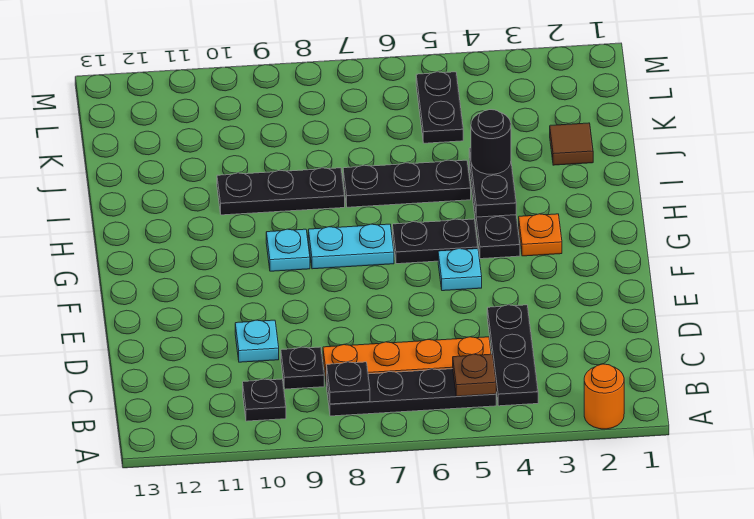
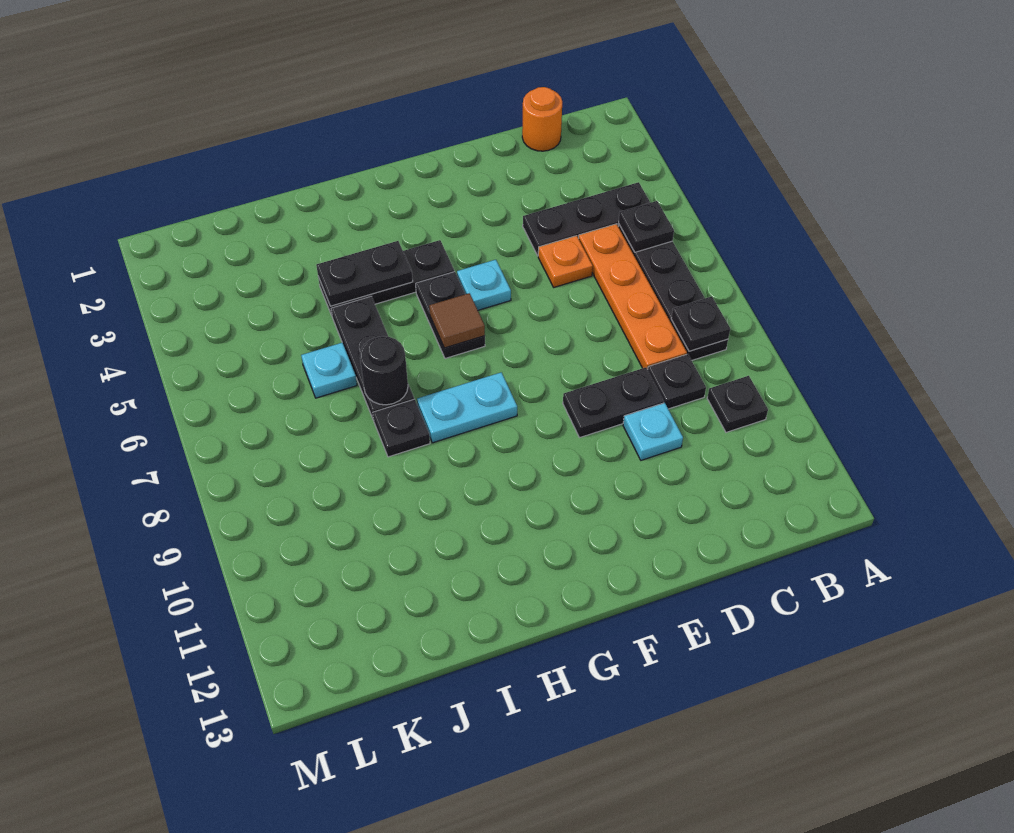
orange round brick A2 level 1 -> orange round brick C1 level 1
brown plate B5 level 2 -> black plate B5 level 2
orange plate G3 level 1 -> orange plate D5 level 1
cyan plate G7:G8 level 1 -> cyan plate G8:H8 level 1
cyan plate G9 level 1 -> cyan plate J6 level 1
black round brick I4 level 3 -> black round brick I7 level 2
black plate I8:I10 level 1 -> black plate I8 level 1
brown tile J2 level 1 -> brown tile G6 level 2
black plate K5:L5 level 1 -> black plate D9:E9 level 1

